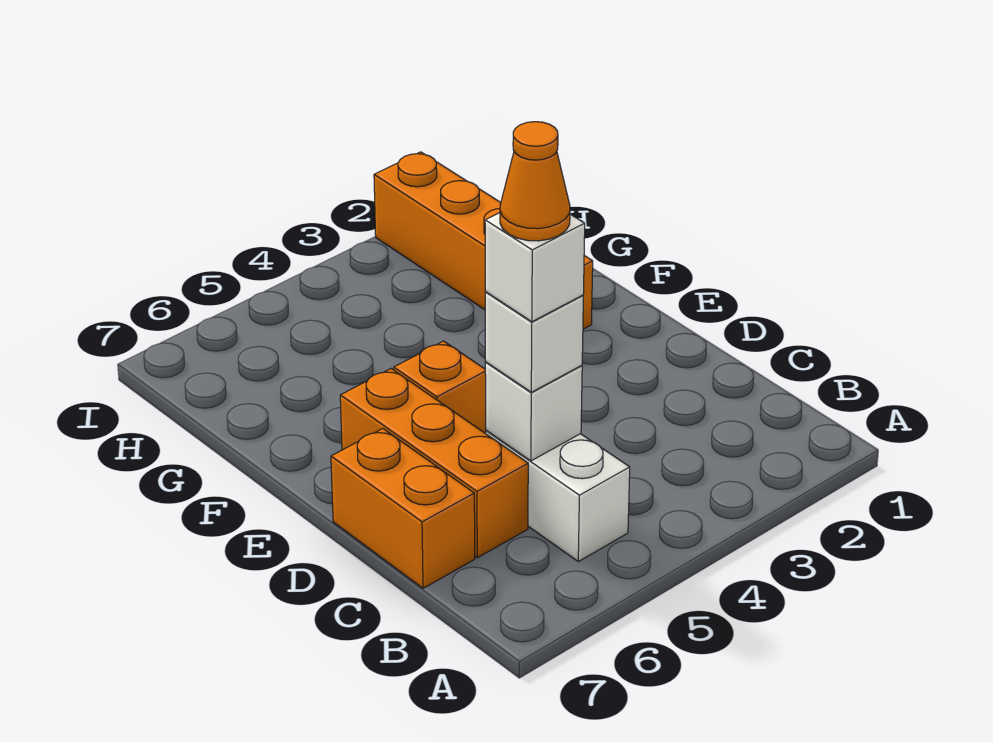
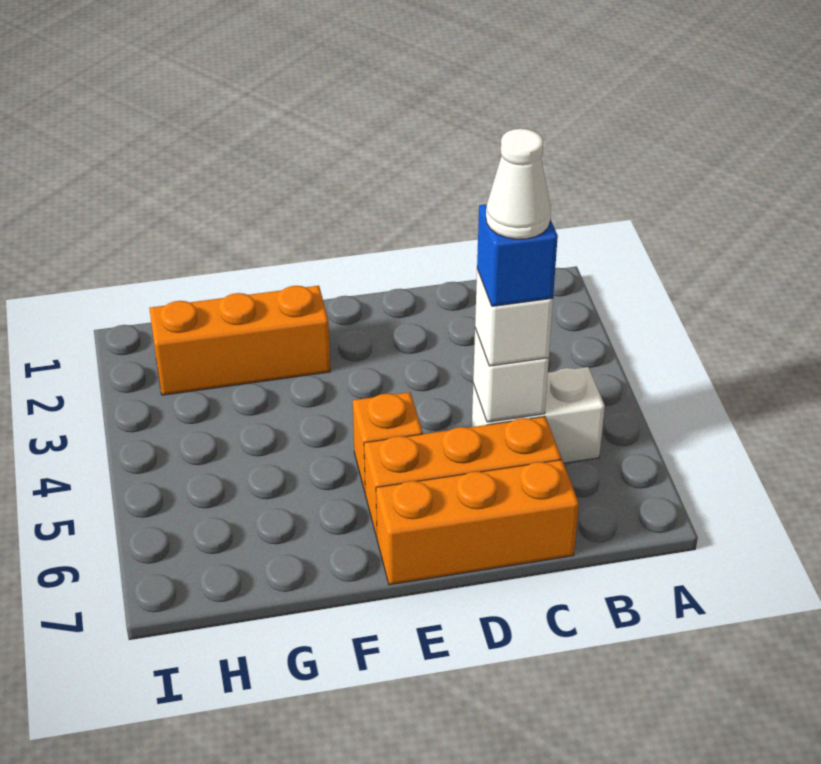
white brick C5 level 4 -> blue brick C5 level 4
orange cone C5 level 5 -> white cone C5 level 5
orange brick C7:D7 level 1 -> orange brick C7:E7 level 1
orange brick F2:I2 level 1 -> orange brick F2:H2 level 1

